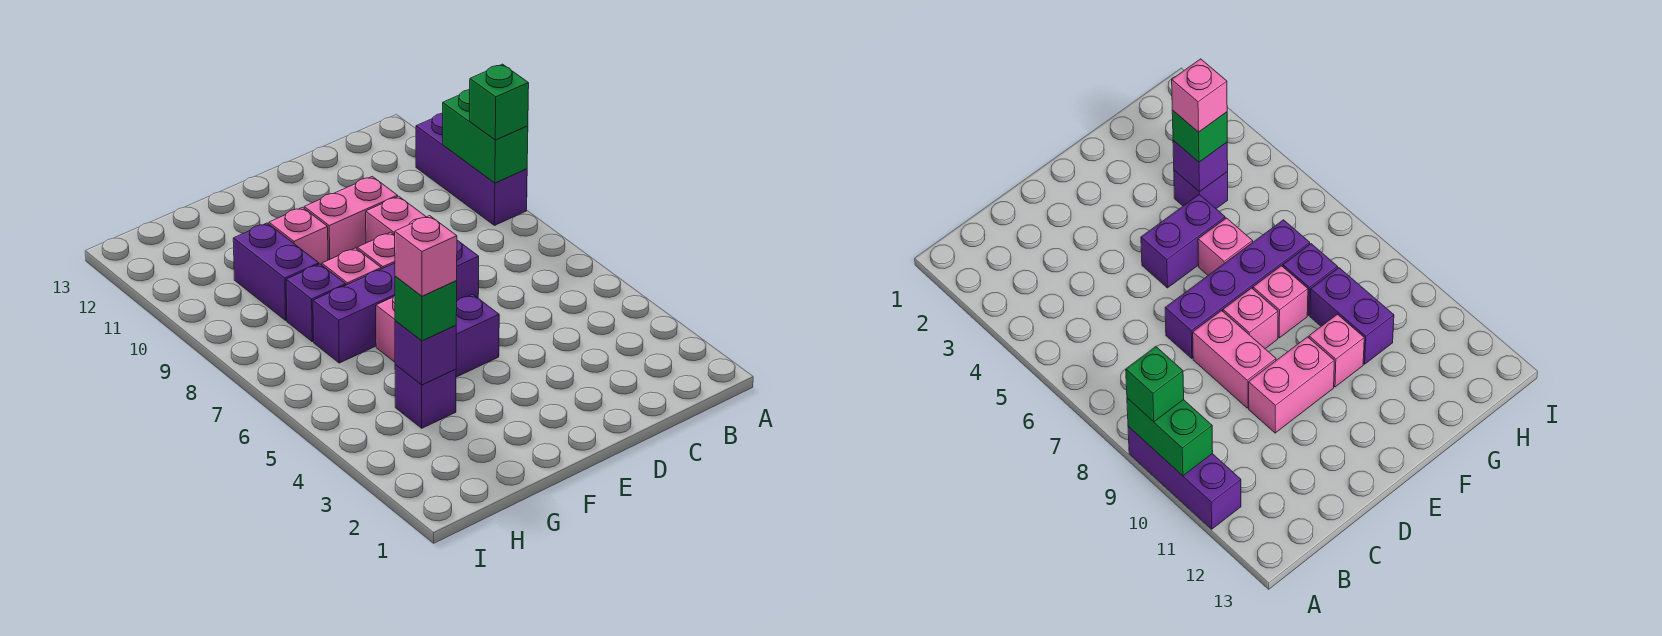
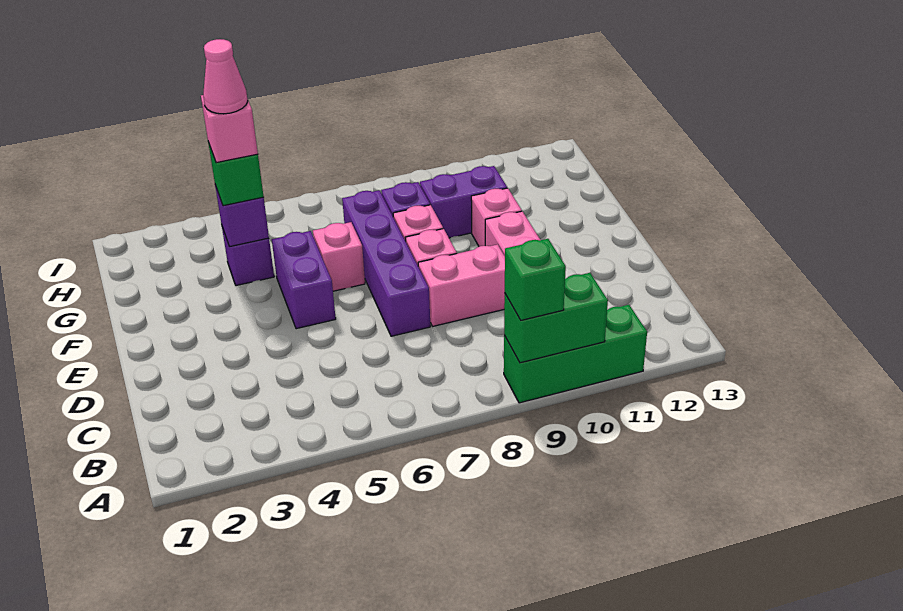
purple brick A9:A11 level 1 -> green brick A9:A11 level 1
none -> pink cone G4 level 5

